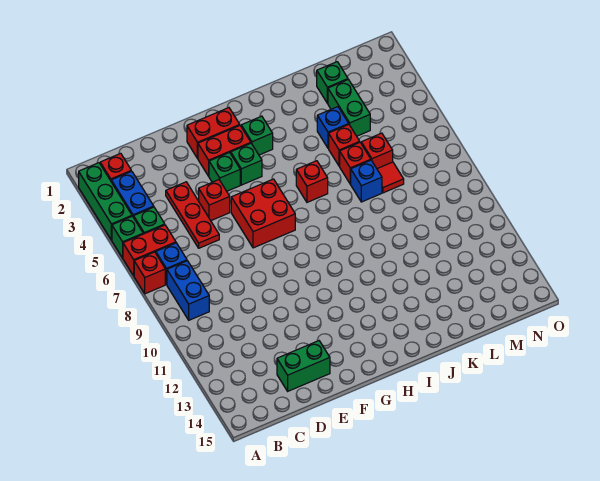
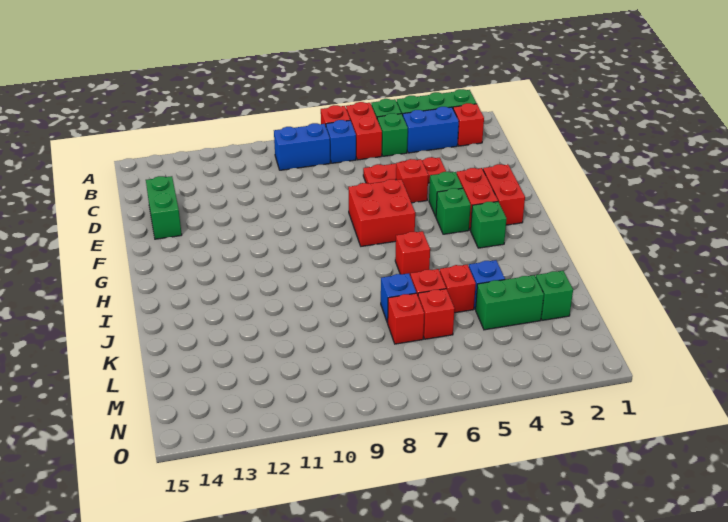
red tile L7 level 1 -> red brick L7 level 1

